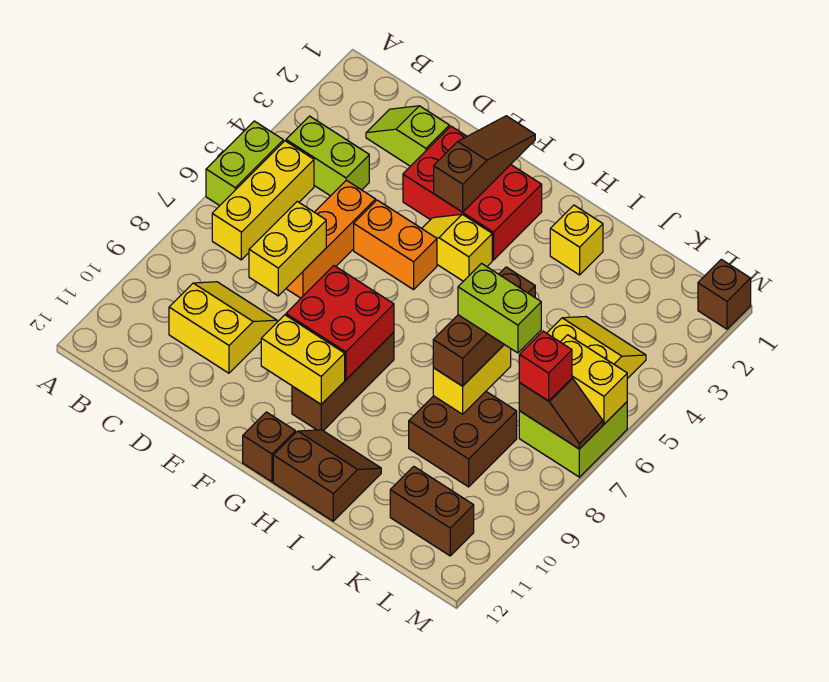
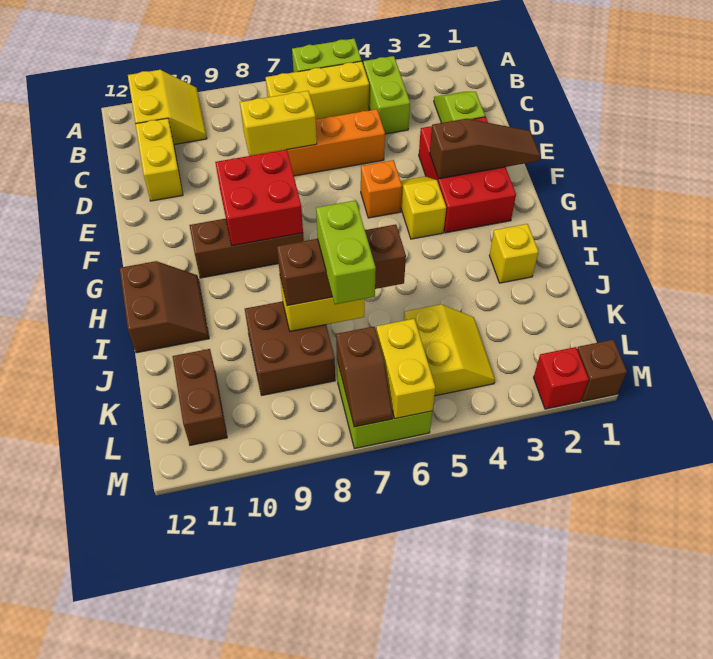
yellow slope C9:D10 level 1 top 10 -> yellow slope A10:B11 level 1 top 11
orange brick E5:F5 level 1 -> orange brick F5 level 1
yellow brick F10:G10 level 2 -> yellow brick C11:D11 level 1
brown brick G12 level 1 -> none
red brick L7 level 3 -> red brick M2 level 1

